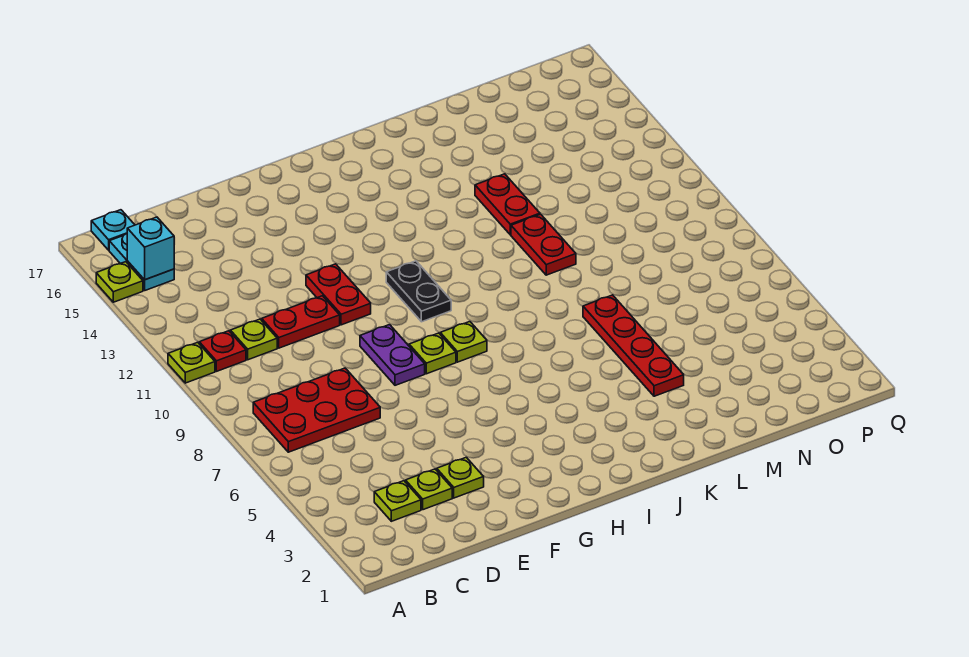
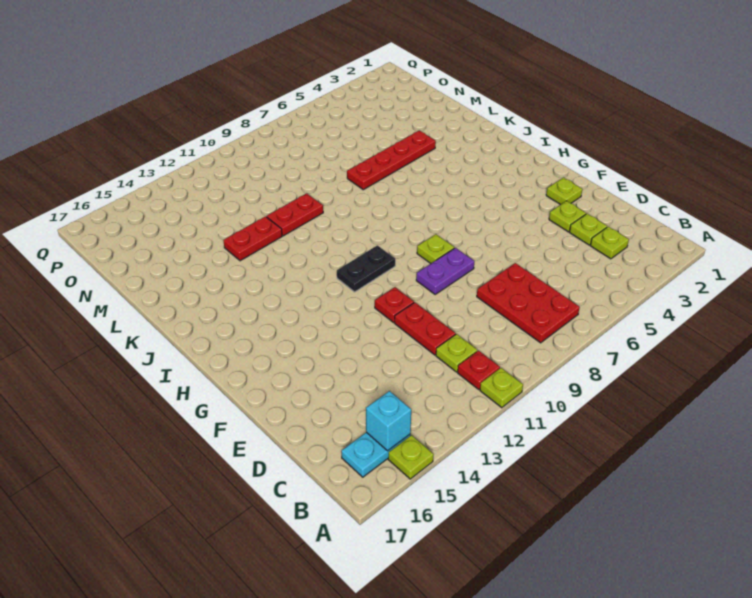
cyan plate B17 level 1 -> none
red plate F11:F12 level 1 -> red plate F11 level 1
lime plate H8 level 1 -> lime plate F2 level 1

